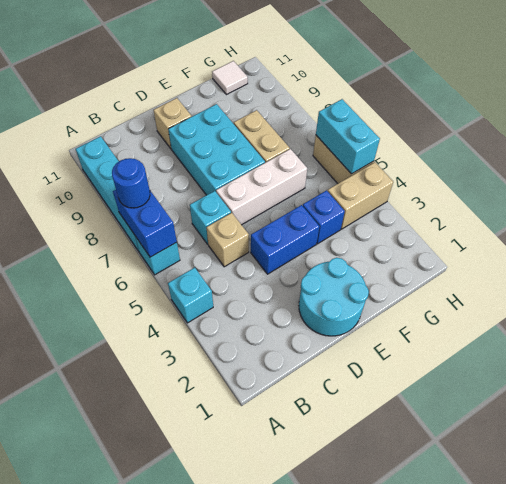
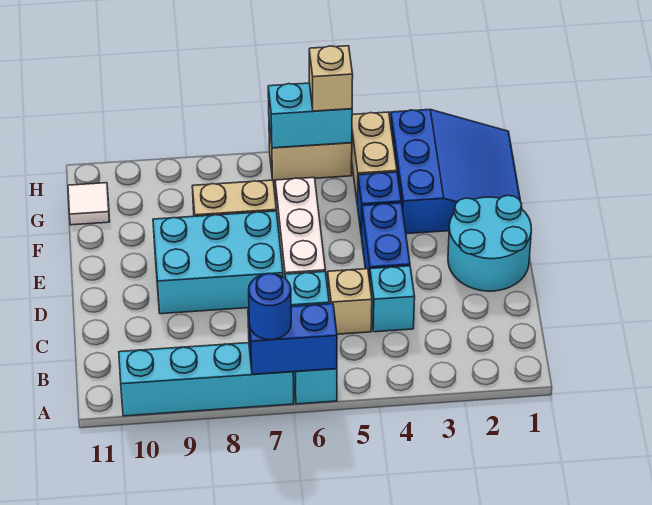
cyan brick A4 level 1 -> cyan brick C4 level 1
tan brick D10 level 1 -> tan brick H5 level 3
none -> blue slope F1:H3 level 1 top 3

